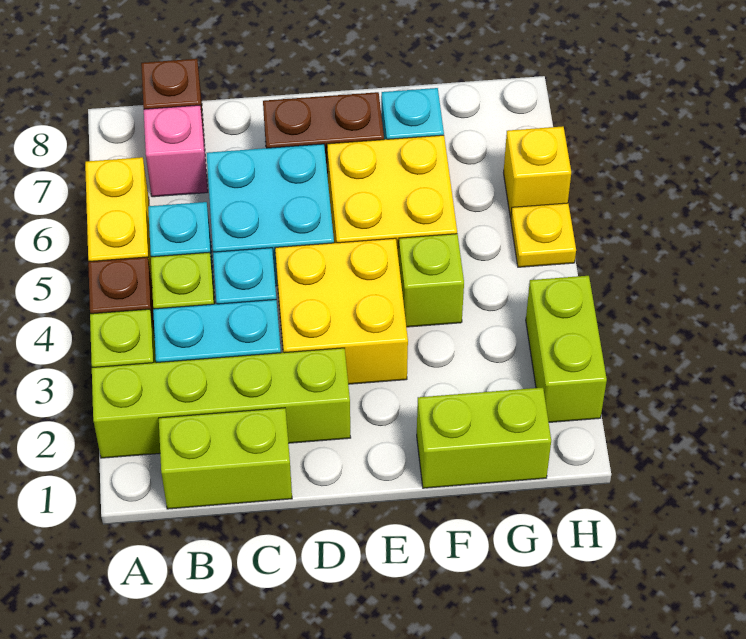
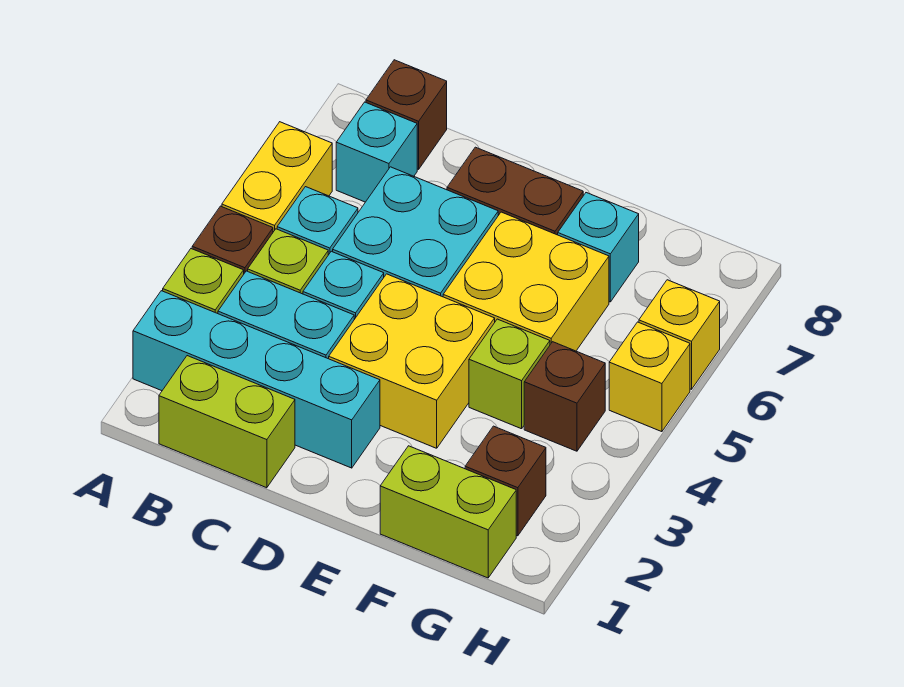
lime brick A2:D2 level 1 -> cyan brick A2:D2 level 1
pink brick B7 level 1 -> cyan brick B7 level 1
none -> brown brick G2 level 1
none -> brown brick G4 level 1
lime brick H2:H3 level 1 -> none
yellow plate H5 level 1 -> yellow brick H5 level 1

